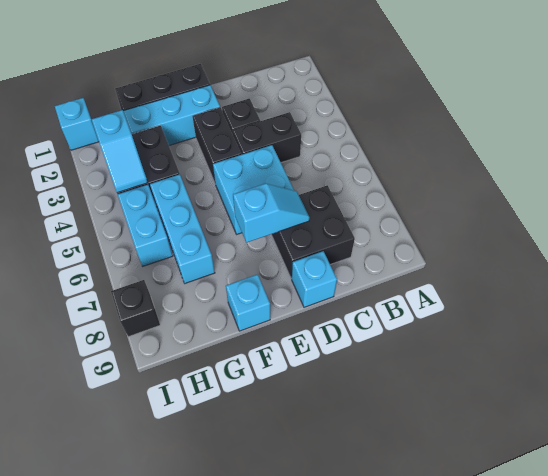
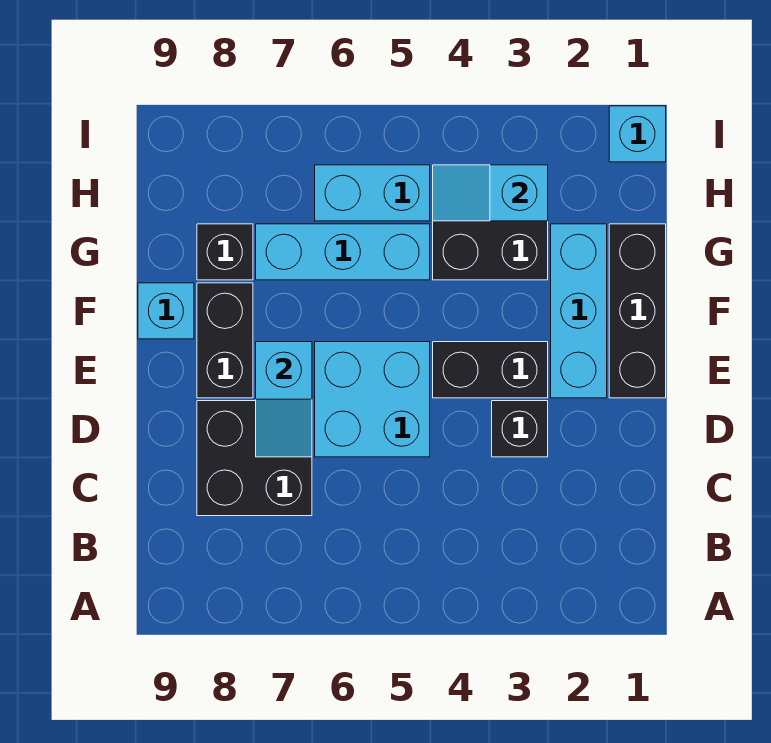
black brick C4:D4 level 1 -> black brick E8:F8 level 1
cyan brick D9 level 1 -> none
black brick I8 level 1 -> black brick G8 level 1

